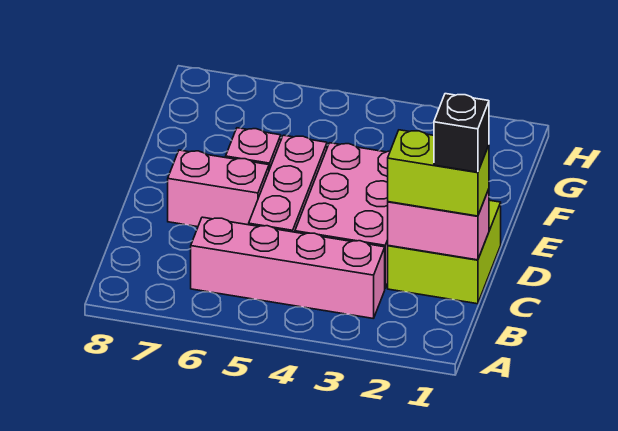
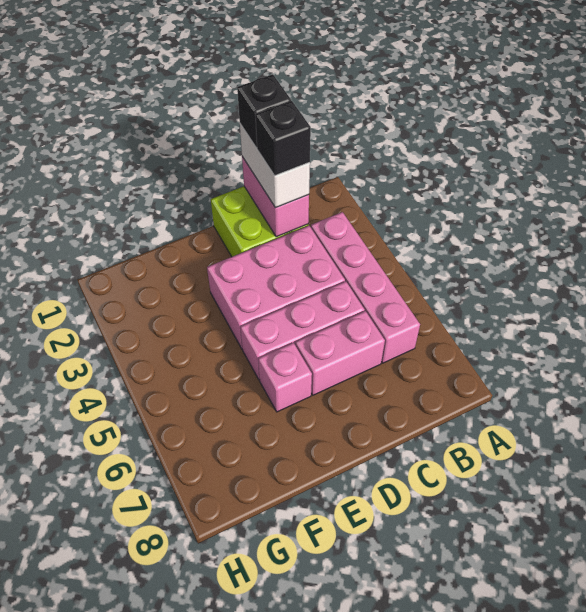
lime brick C1:C2 level 3 -> white brick C1:C2 level 3
none -> black brick C2 level 4
pink brick D6:D7 level 1 -> pink brick C6:D6 level 1

